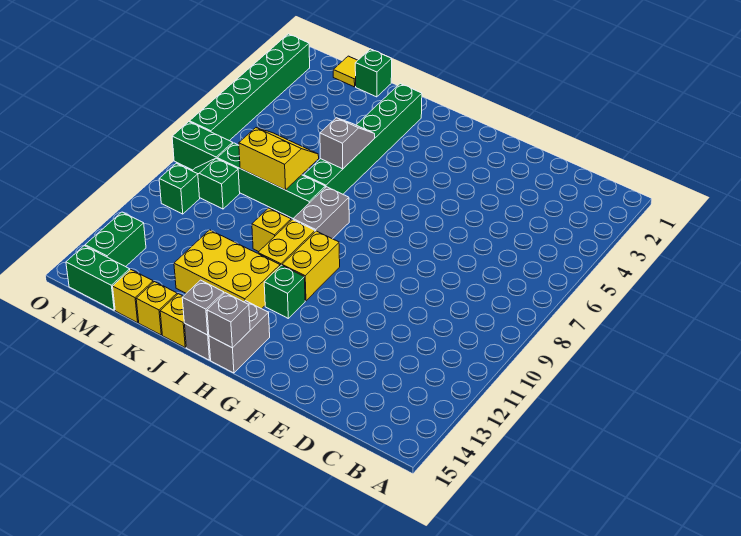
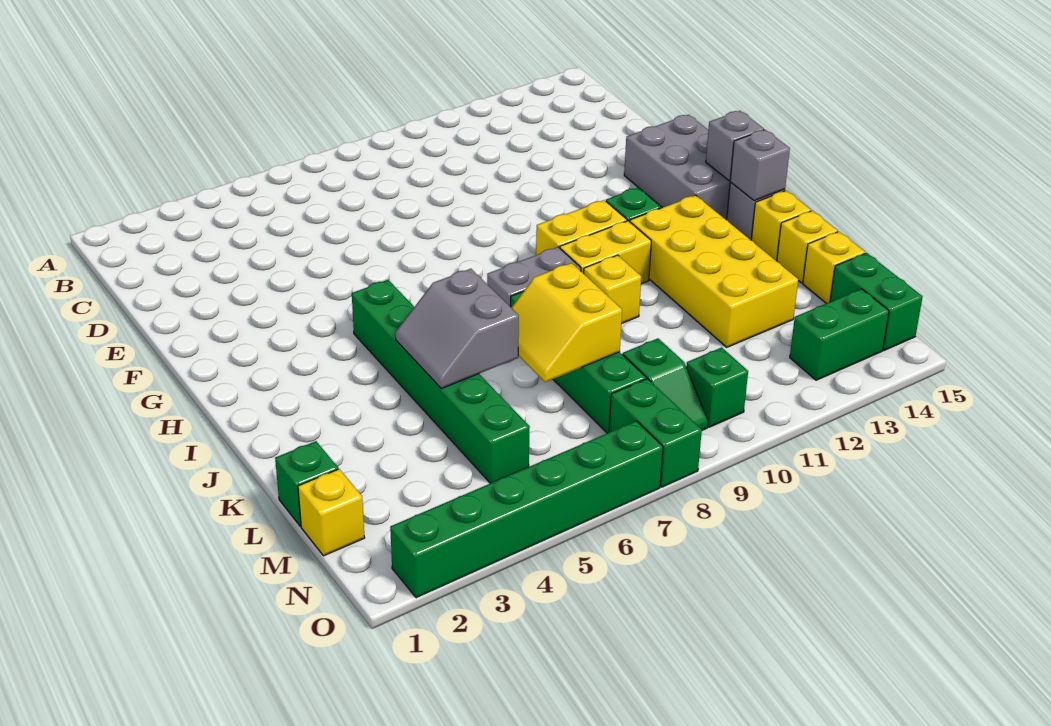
grey brick H14:H15 level 1 -> grey brick F14:H15 level 1
yellow brick I12:K13 level 1 -> yellow brick I12:L13 level 1
green brick J2:J7 level 1 -> green brick H5:M5 level 1
grey slope J5:J6 level 2 top 6 -> grey slope J5:K6 level 2 top 6
yellow tile M1 level 1 -> yellow brick M1 level 1

